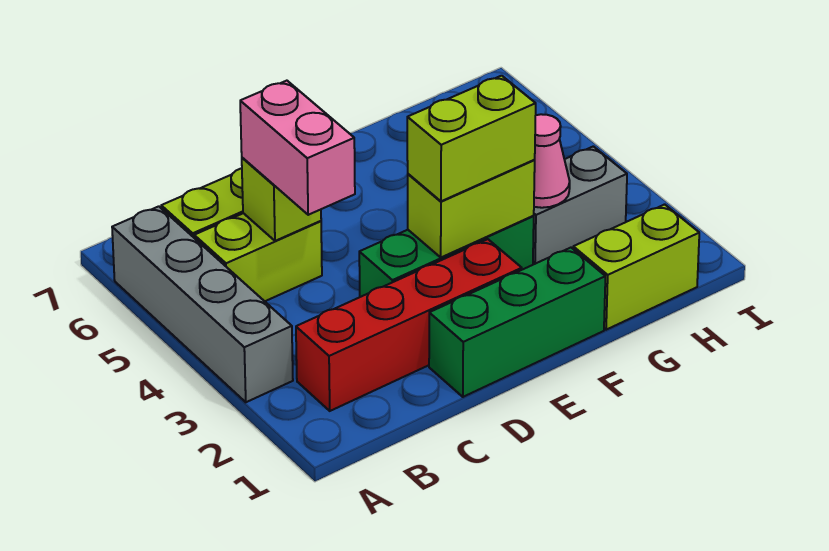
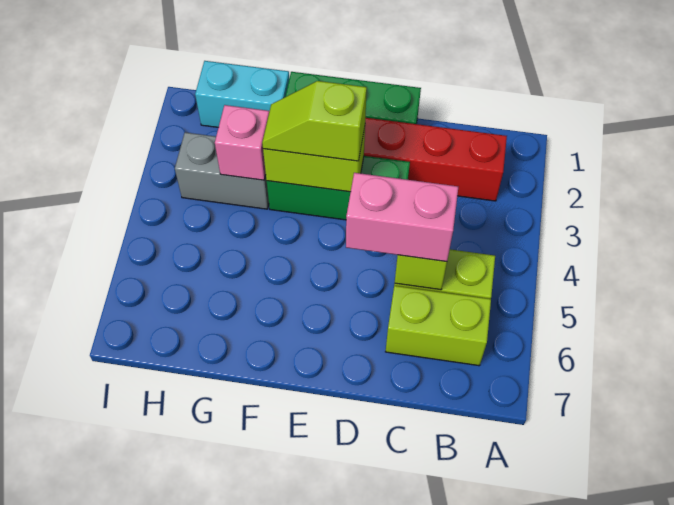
grey brick A3:A6 level 1 -> none
pink brick C4:C5 level 3 -> pink brick C5:D5 level 3
lime brick E3:F3 level 3 -> lime slope E3:F3 level 3 top E
lime brick G1:H1 level 1 -> cyan brick G1:H1 level 1
pink cone G3 level 2 -> pink brick G3 level 2

